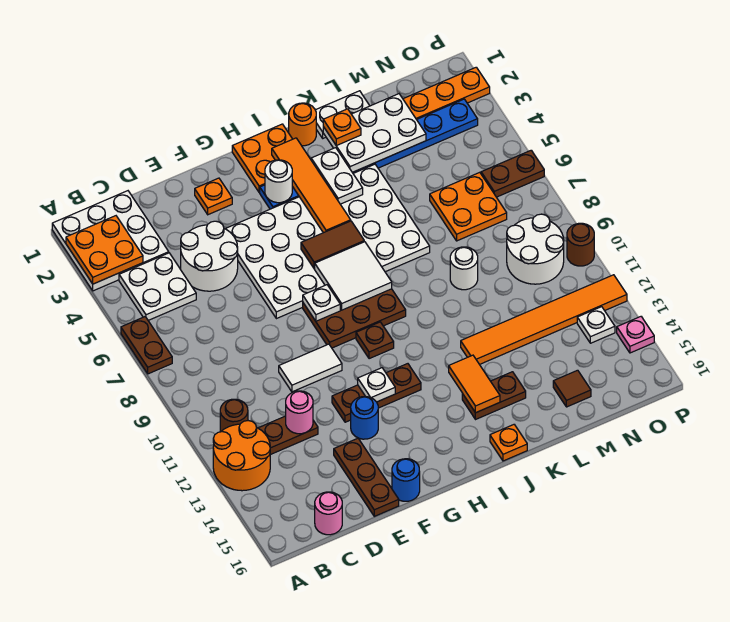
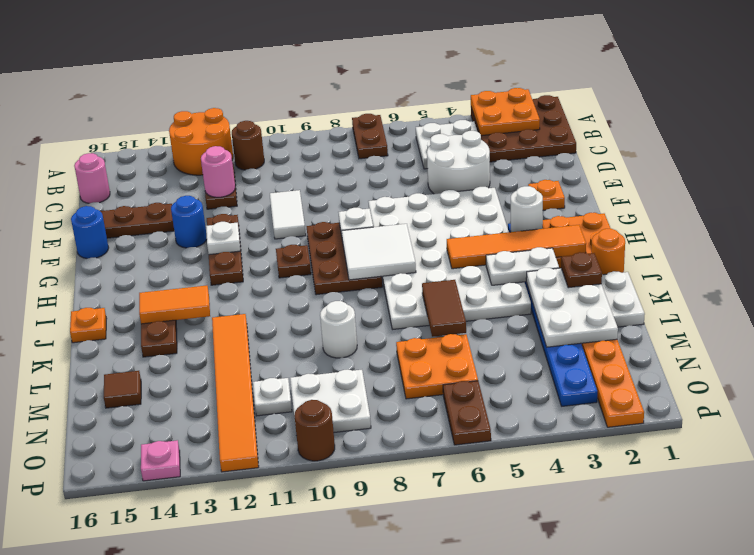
white plate A1:C3 level 1 -> brown plate A1:C3 level 1
brown plate A6:A7 level 1 -> brown plate A7:B7 level 1
brown tile H6:I6 level 2 -> brown tile K6:L6 level 2
orange plate K2 level 3 -> brown plate K2 level 3
white round brick N9:O10 level 1 -> white plate N9:O10 level 1
white plate O13 level 1 -> white plate N11 level 1

